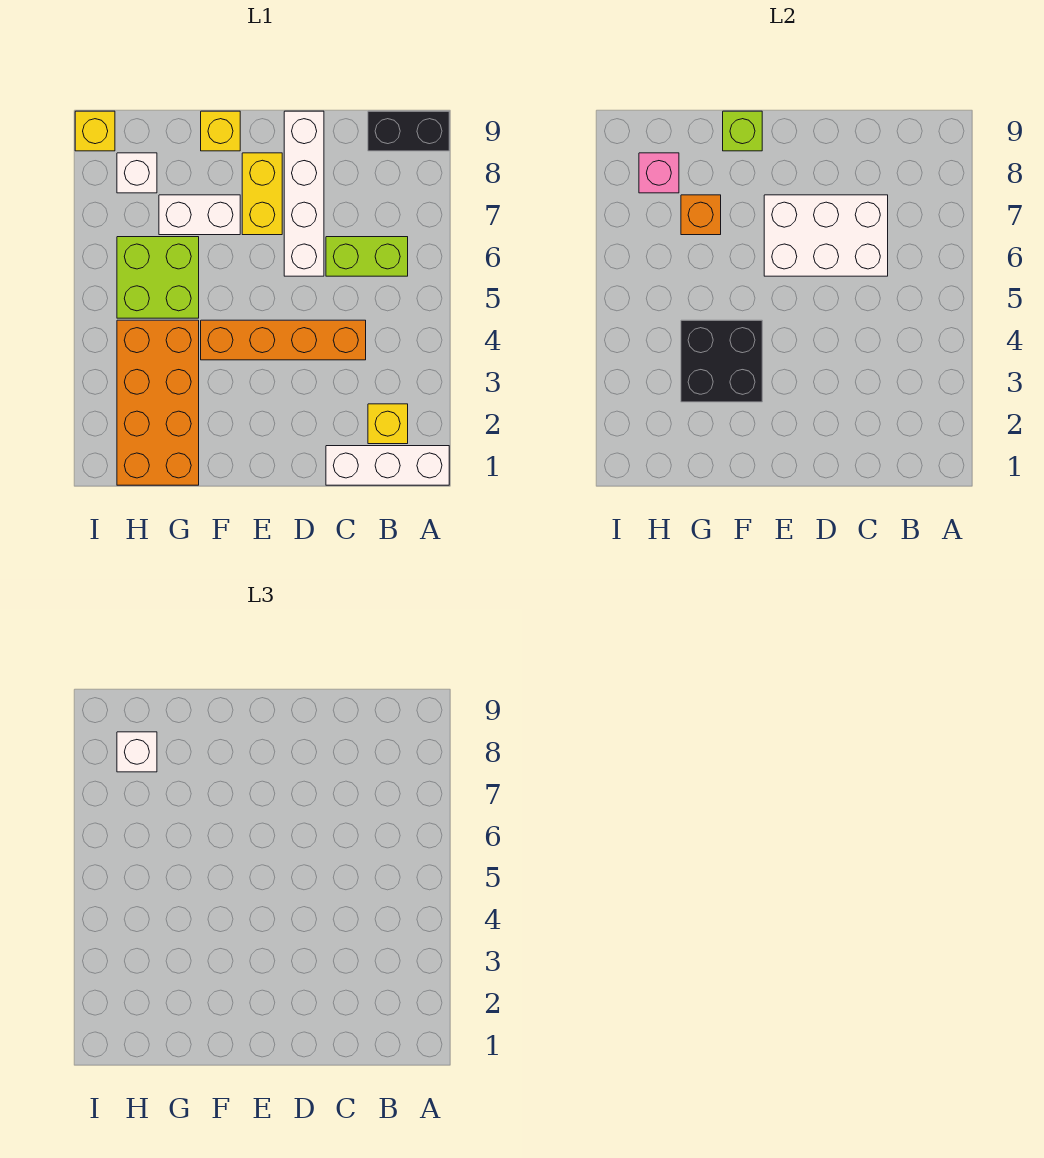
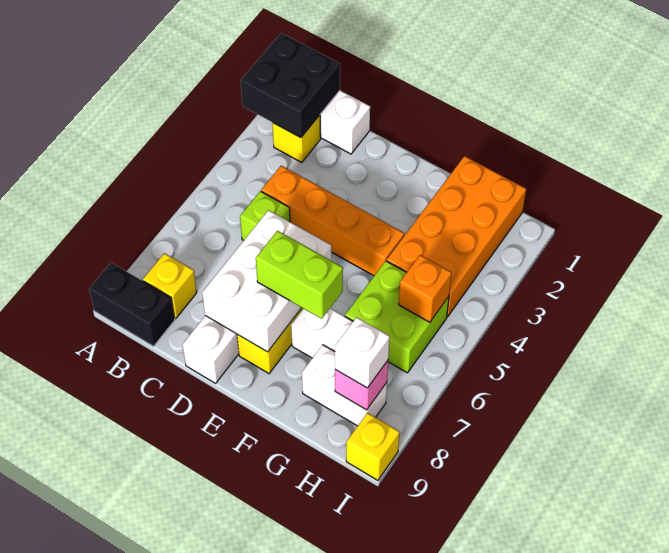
lime brick B6:C6 level 1 -> lime brick E7:F7 level 3
white brick C6:E7 level 2 -> white brick D6:E8 level 2
black brick F3:G4 level 2 -> black brick A1:B2 level 2
yellow brick F9 level 1 -> yellow brick B8 level 1
lime brick F9 level 2 -> lime brick C5 level 1
orange brick G7 level 2 -> orange brick H5 level 2
white brick H8 level 1 -> white brick G8:H8 level 1

